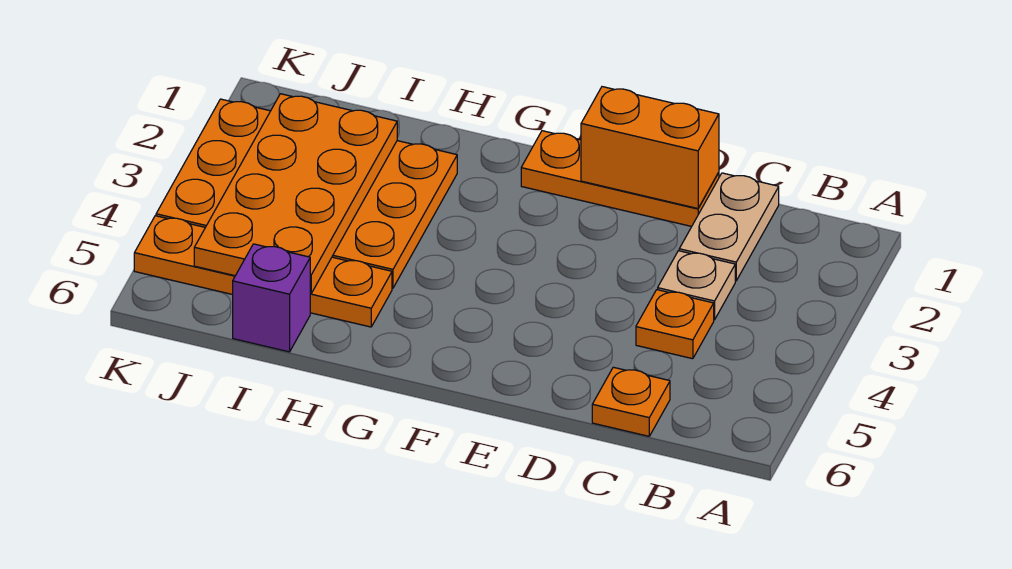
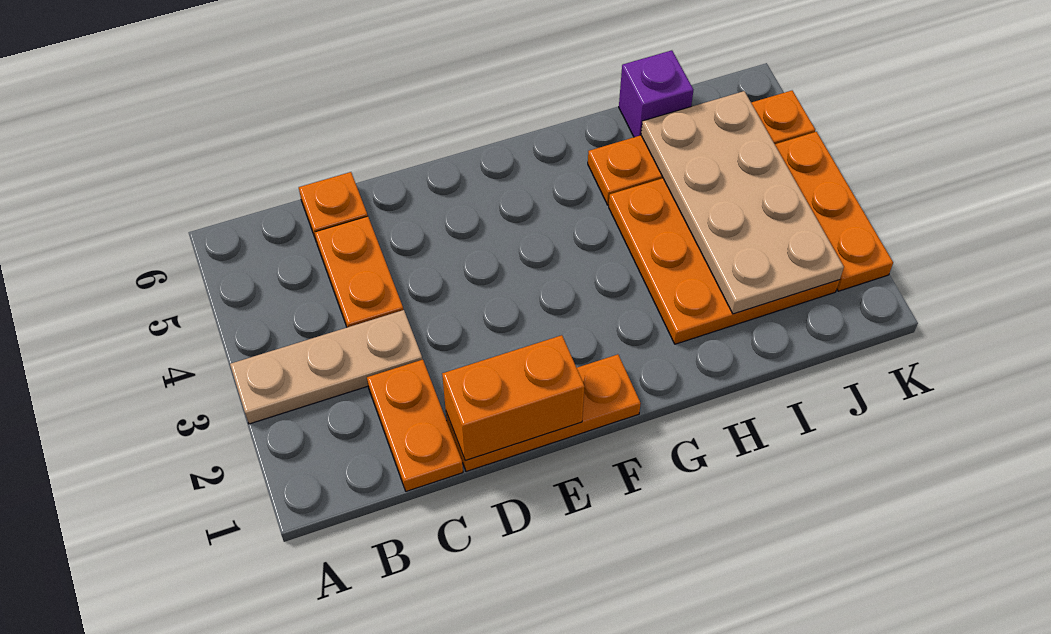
tan plate C1:C2 level 1 -> orange plate C1:C2 level 1
tan plate C3 level 1 -> tan plate A3:C3 level 1
orange plate C4 level 1 -> orange plate C4:C5 level 1
orange plate I2:J5 level 2 -> tan plate I2:J5 level 2

